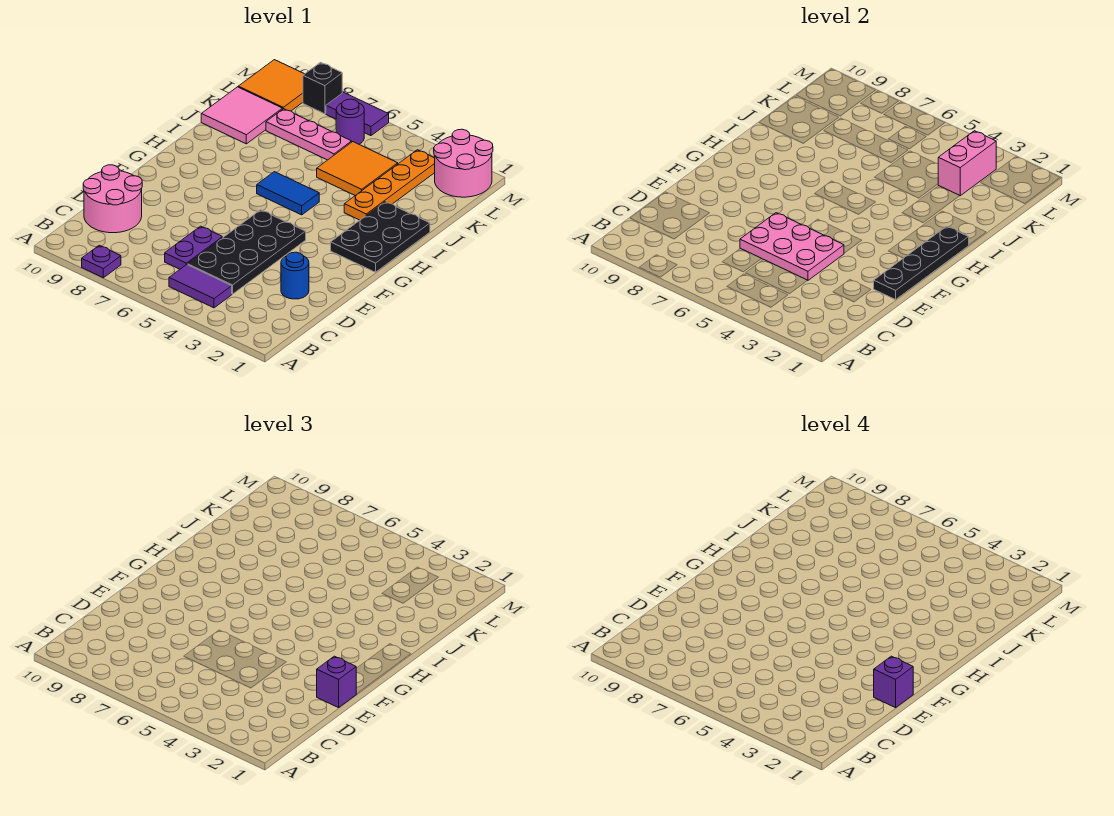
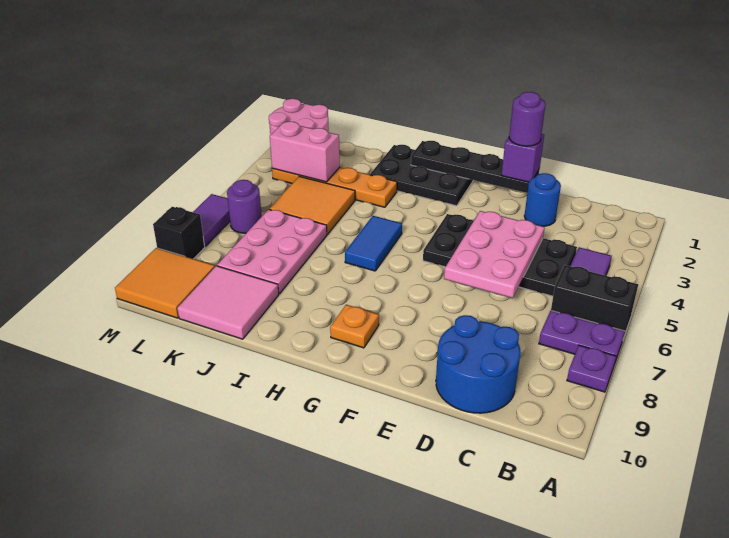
none -> black brick A6:B6 level 1
purple plate C6:D6 level 1 -> purple plate A7:B7 level 1
pink round brick C9:D10 level 1 -> blue round brick C9:D10 level 1
purple brick E1 level 4 -> purple round brick E1 level 4
none -> orange plate G9 level 1
pink plate K6:K8 level 1 -> pink plate J6:K8 level 1

